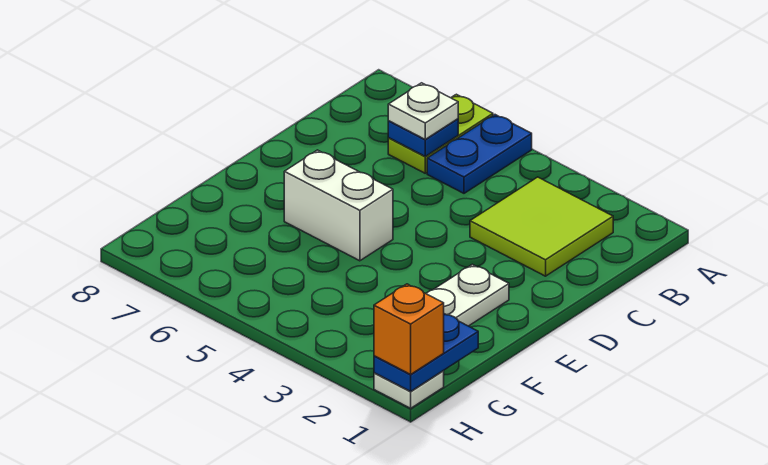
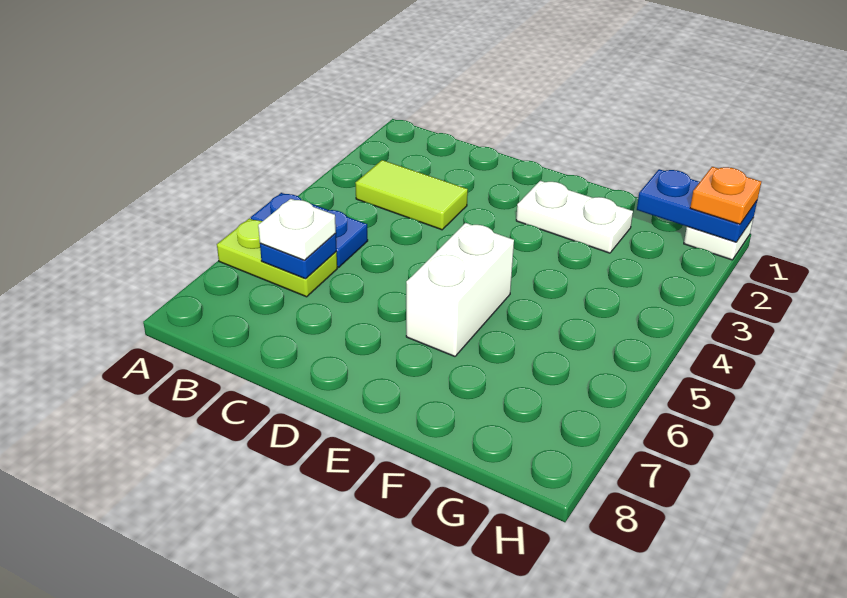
lime tile B2:C3 level 1 -> lime tile B3:C3 level 1
orange brick H1 level 3 -> orange plate H1 level 3

